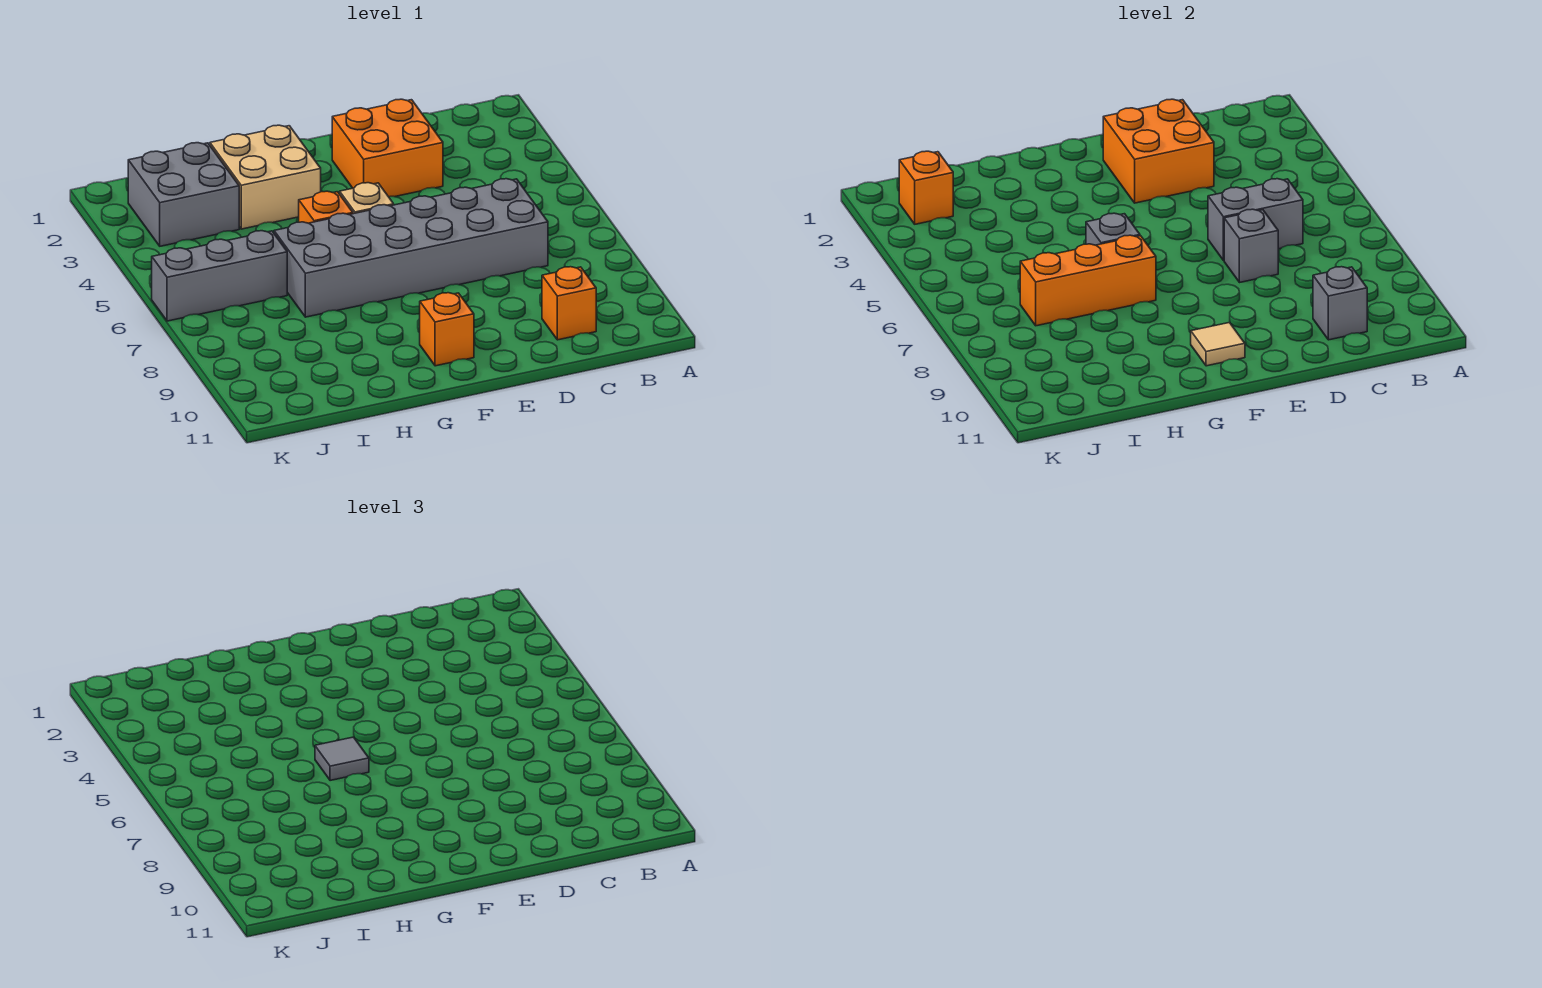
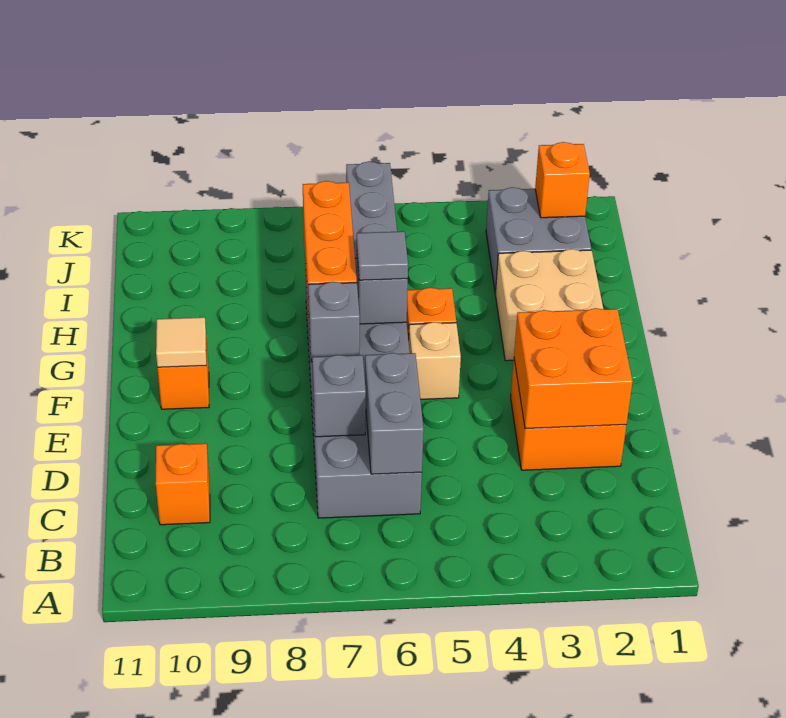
grey brick C10 level 2 -> grey brick F7 level 2

